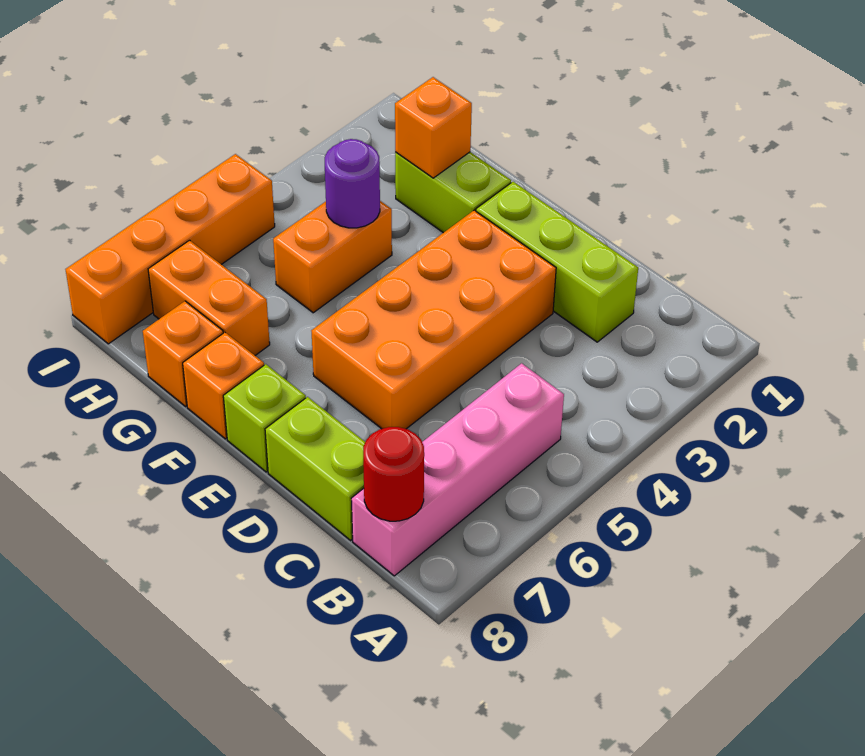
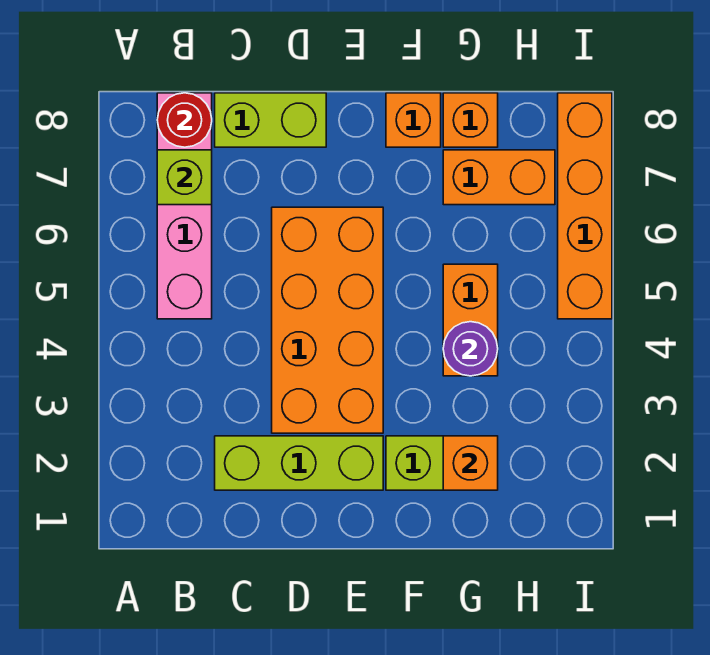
lime brick E8 level 1 -> lime brick B7 level 2

